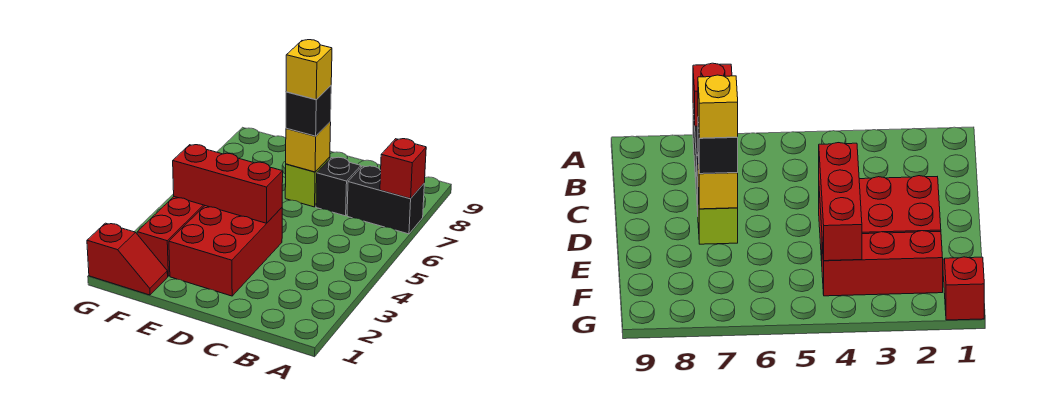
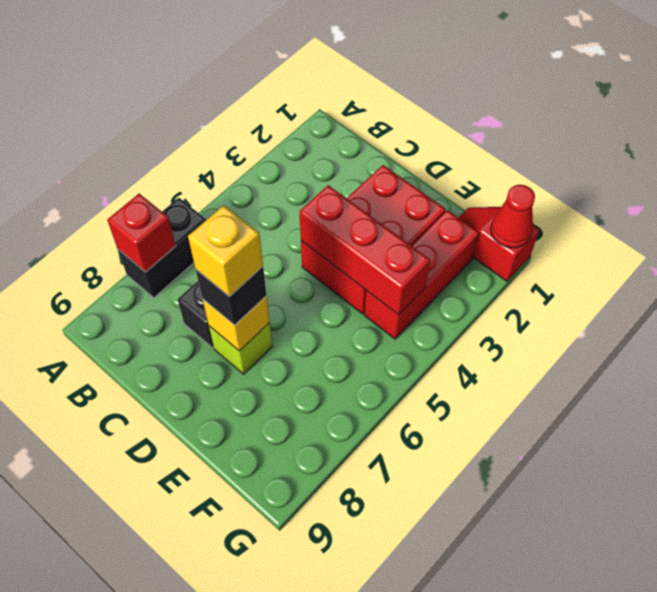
black brick A7:B7 level 1 -> black brick A6:A7 level 1
none -> red cone G1 level 2

